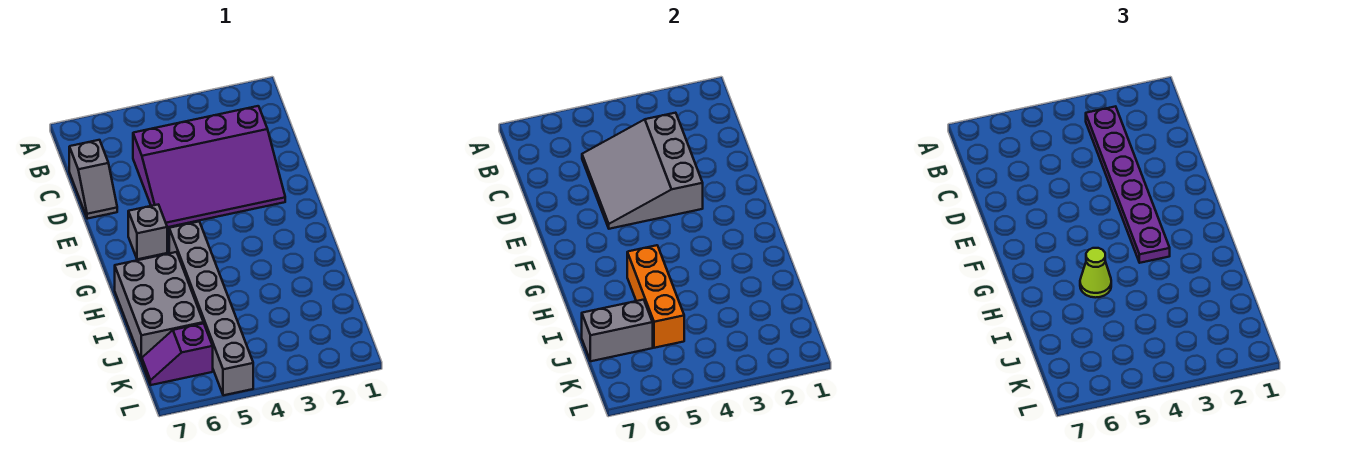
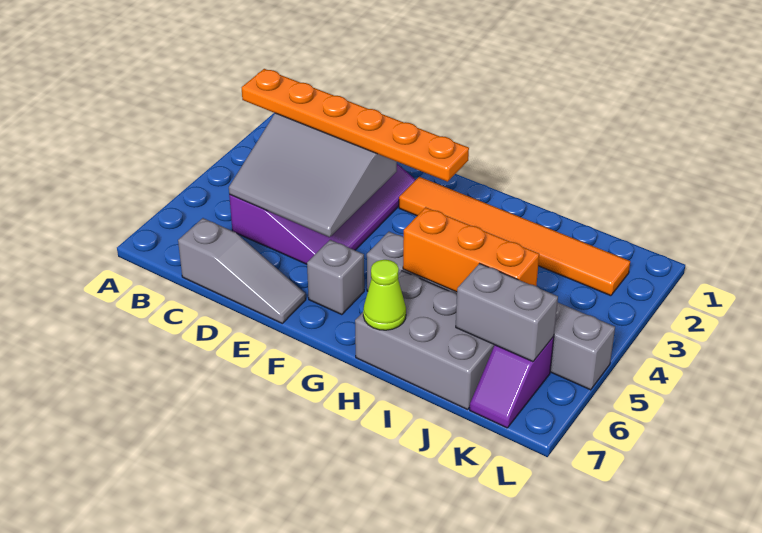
purple plate B3:G3 level 3 -> orange plate B3:G3 level 3
grey slope C7:D7 level 1 top C -> grey slope C7:E7 level 1 top C
none -> orange tile F2:K2 level 1
lime cone H5 level 3 -> lime cone H7 level 2
grey brick J6:J7 level 2 -> grey brick J6:K6 level 2

